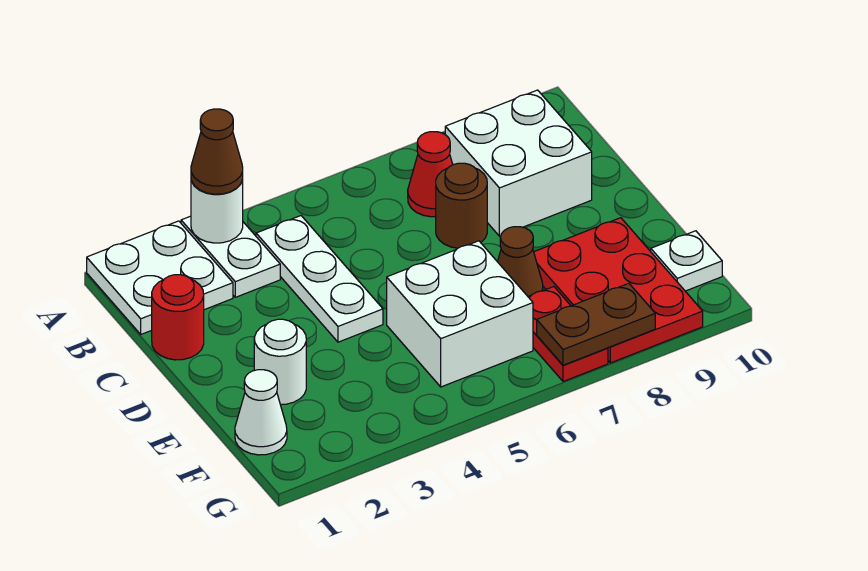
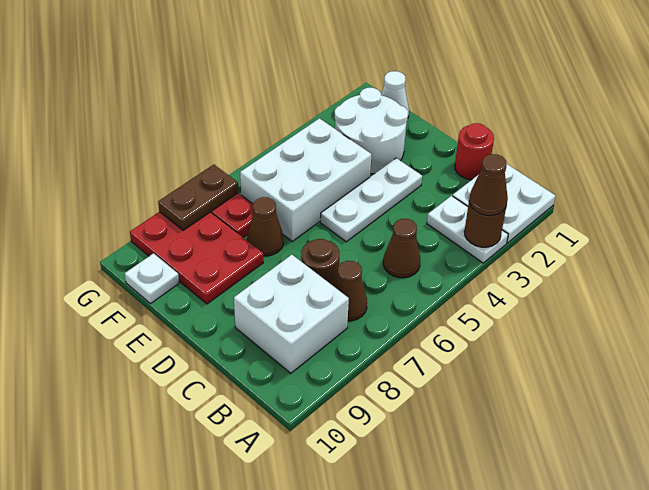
white round brick A3 level 2 -> brown round brick A3 level 2
white plate B4:D4 level 1 -> white plate D3:D5 level 1
none -> brown cone B5 level 1
red cone B7 level 1 -> brown cone B7 level 1
white round brick E2 level 1 -> white round brick E2:F3 level 1
white brick E5:F6 level 1 -> white brick E4:F6 level 1

